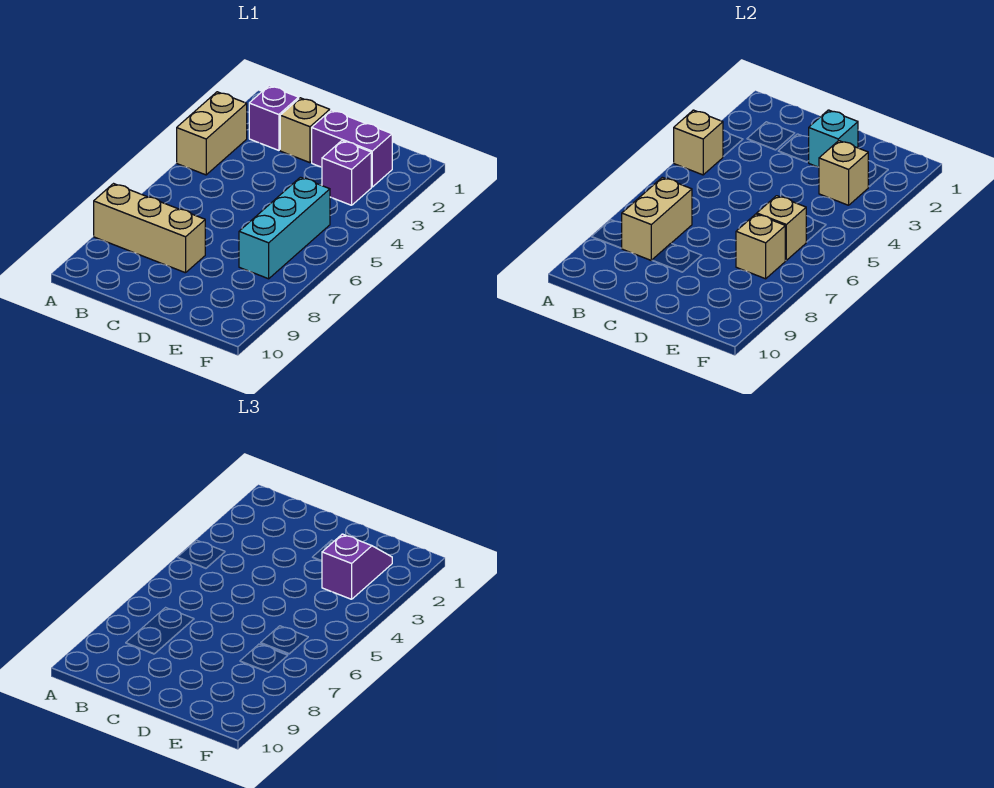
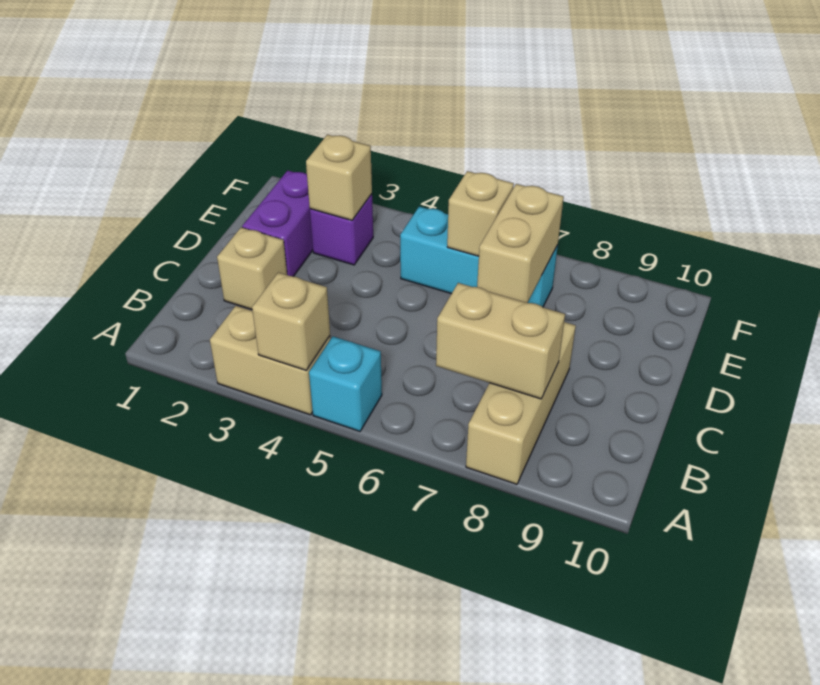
purple brick B2 level 1 -> none
cyan brick D2 level 2 -> cyan brick A5 level 1
purple slope E2:E3 level 3 top 3 -> none
tan brick E7 level 2 -> tan brick D7:E7 level 2

